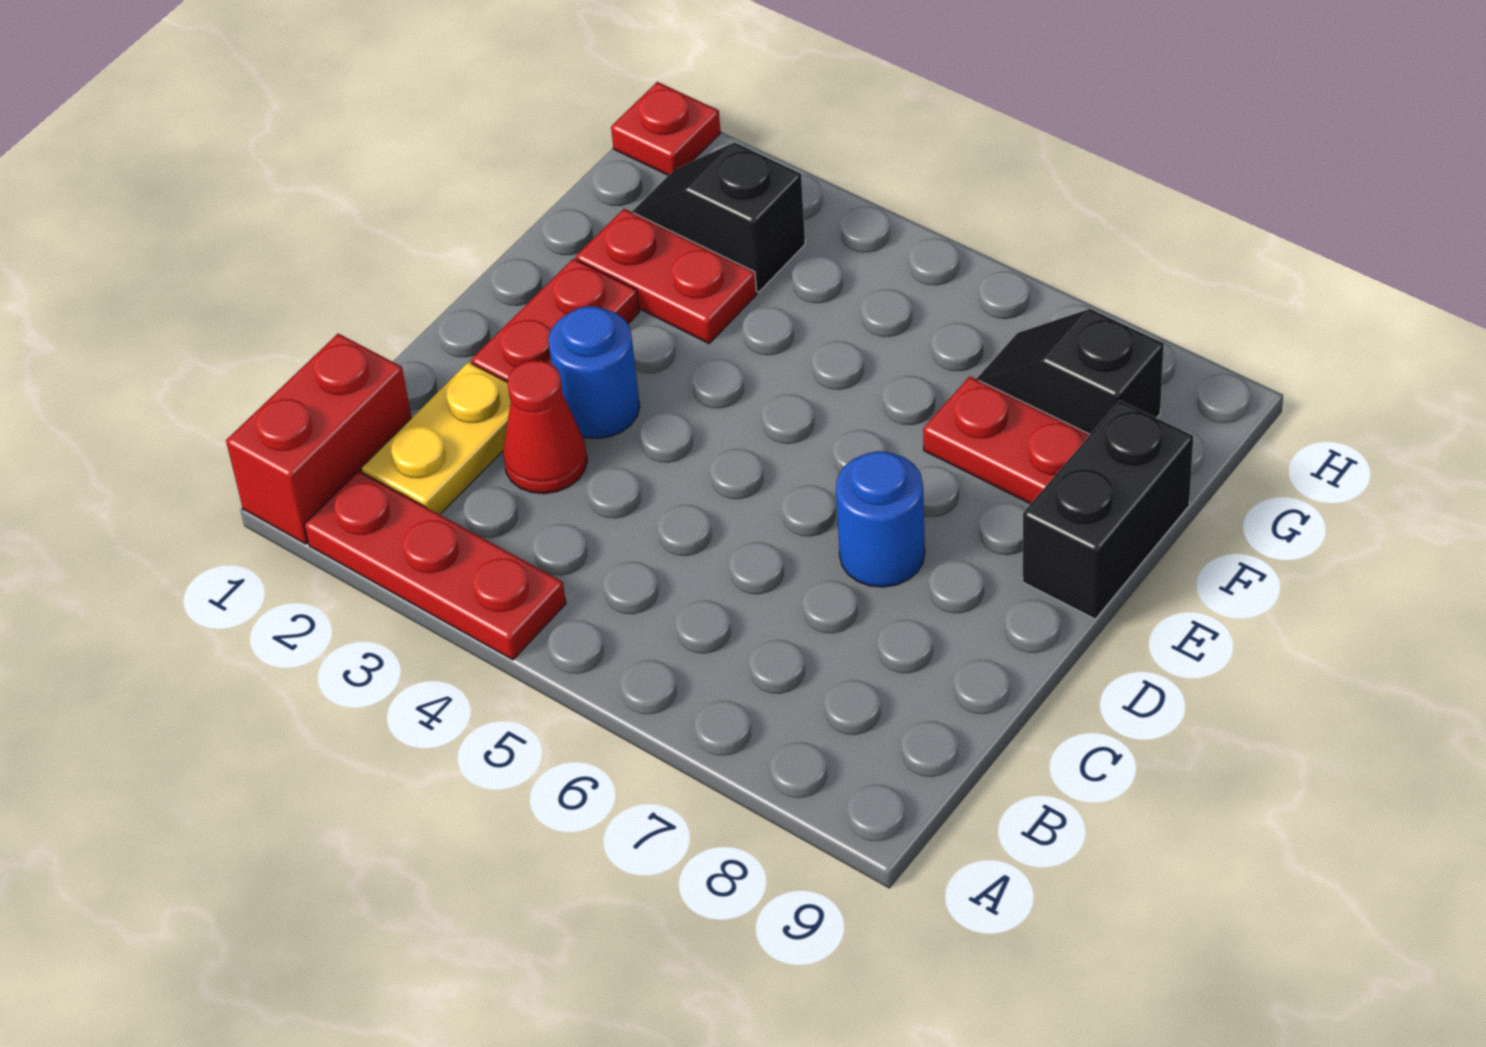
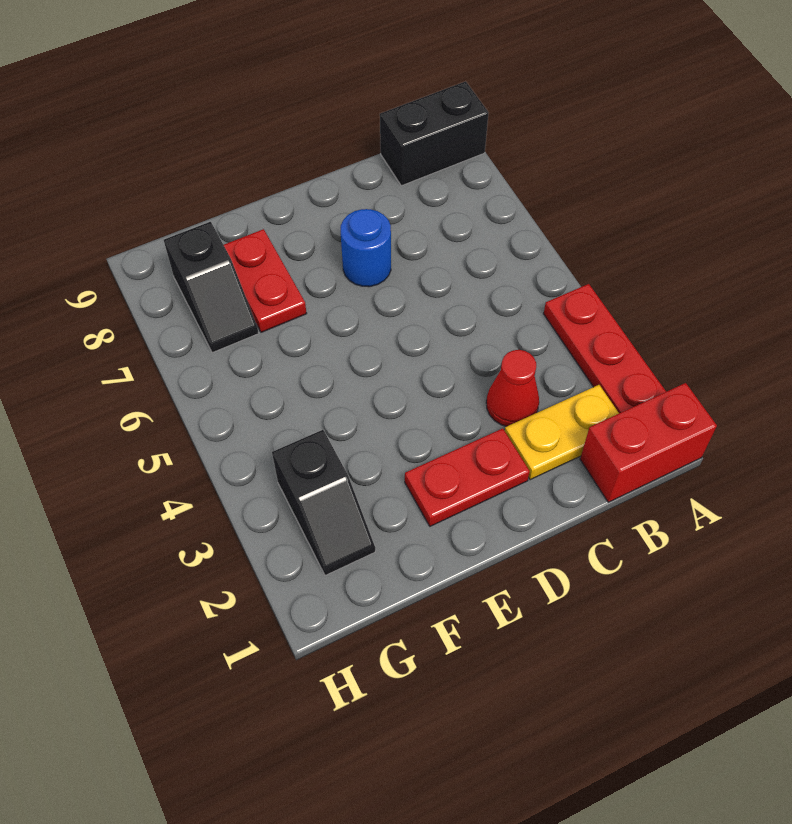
blue round brick D3 level 1 -> none
black brick E9:F9 level 1 -> black brick A9:B9 level 1
red plate F2:F3 level 1 -> none
red plate H1 level 1 -> none

